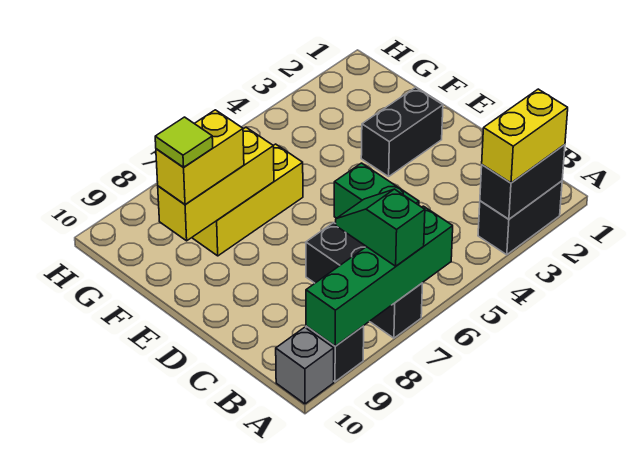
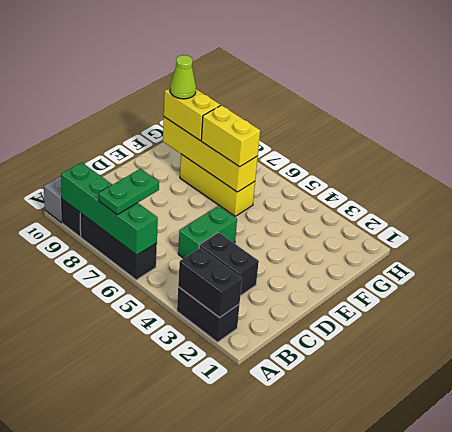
yellow brick A2:A3 level 3 -> yellow brick F6:F7 level 3
black brick A7:C7 level 1 -> black brick A6:A8 level 1
green slope A7:B7 level 3 top A -> green plate A7:B7 level 3
black brick E2:E3 level 1 -> black brick C3:C4 level 1
yellow brick F7:F9 level 2 -> yellow brick F6:F9 level 2
lime tile F9 level 4 -> lime cone F9 level 4

